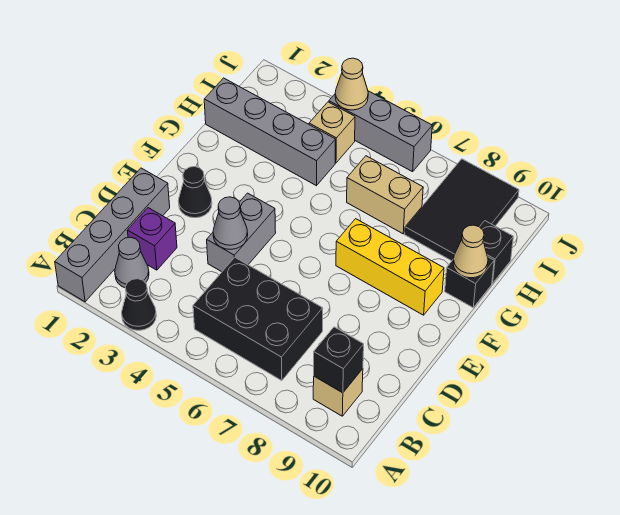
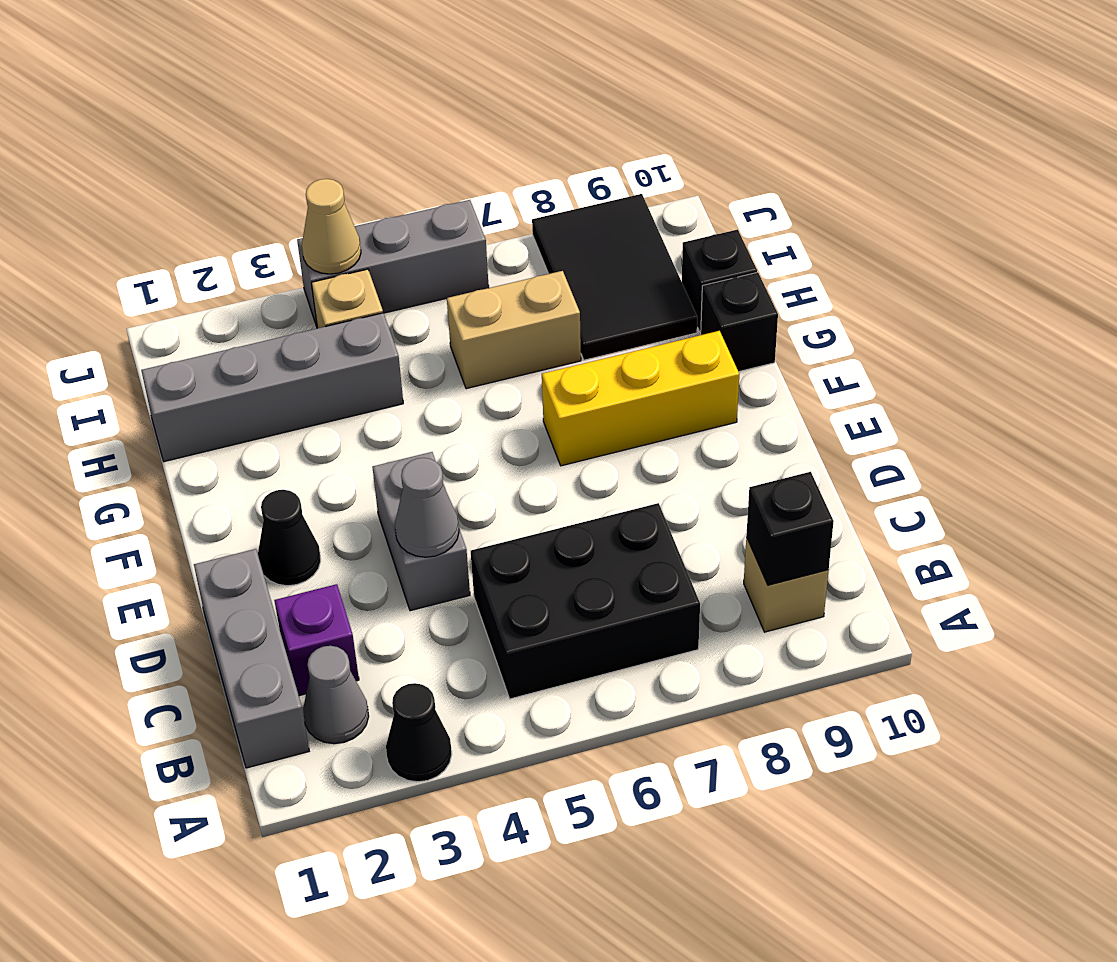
grey brick A1:D1 level 1 -> grey brick B1:D1 level 1
tan cone G10 level 2 -> none

